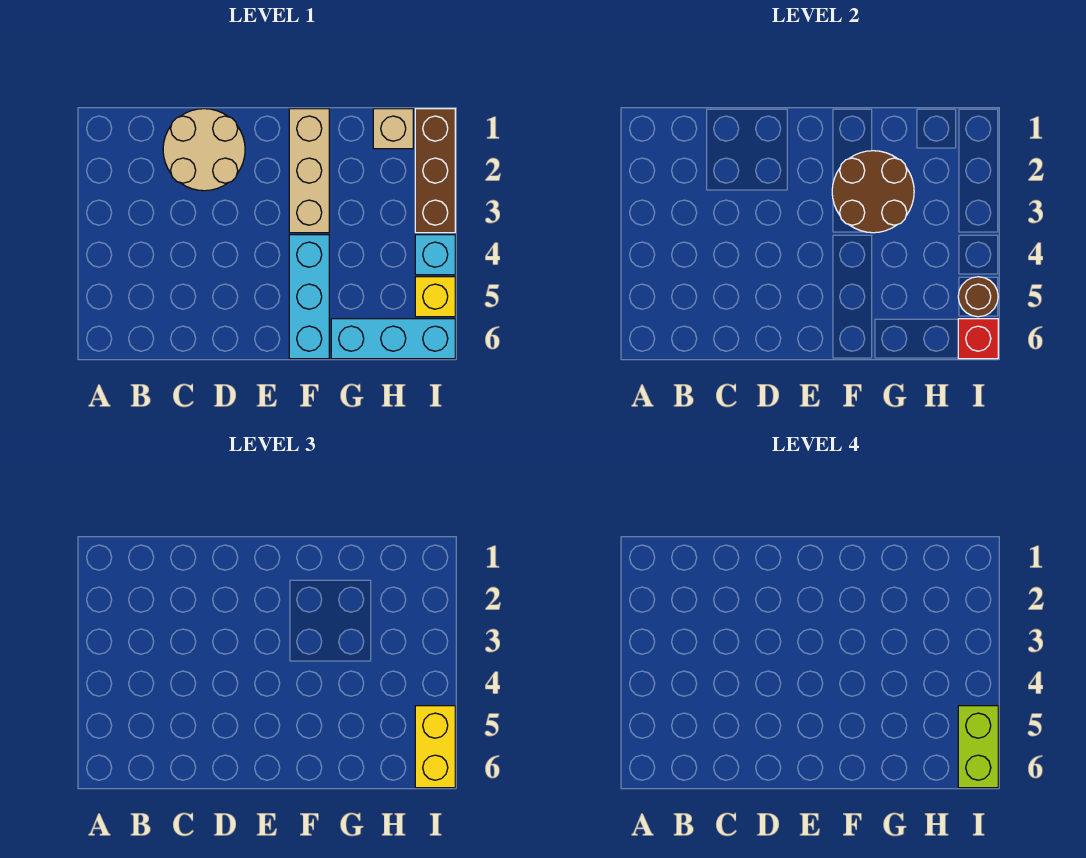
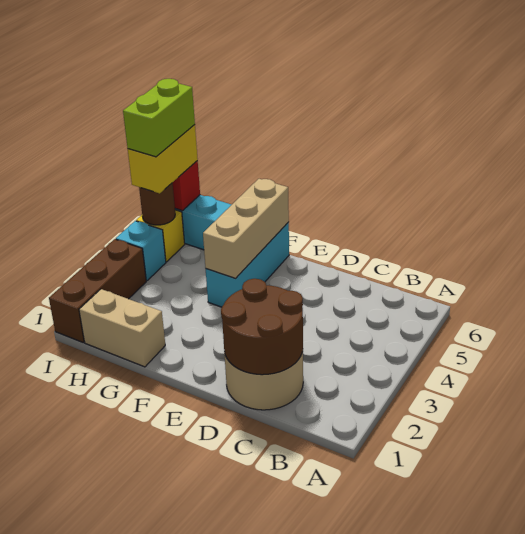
tan brick F1:F3 level 1 -> tan brick F4:F6 level 2
brown round brick F2:G3 level 2 -> brown round brick C1:D2 level 2
tan brick H1 level 1 -> tan brick G1:H1 level 1

